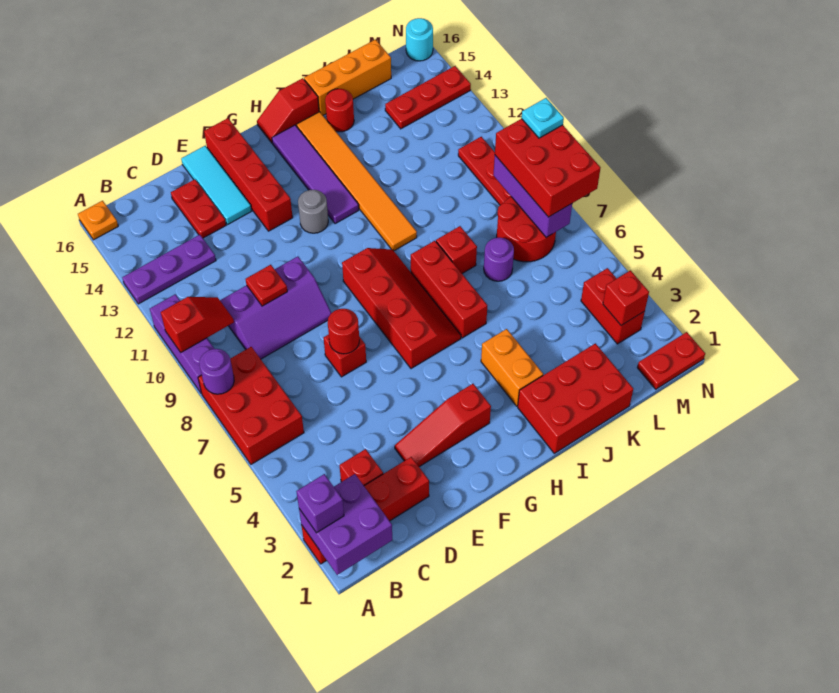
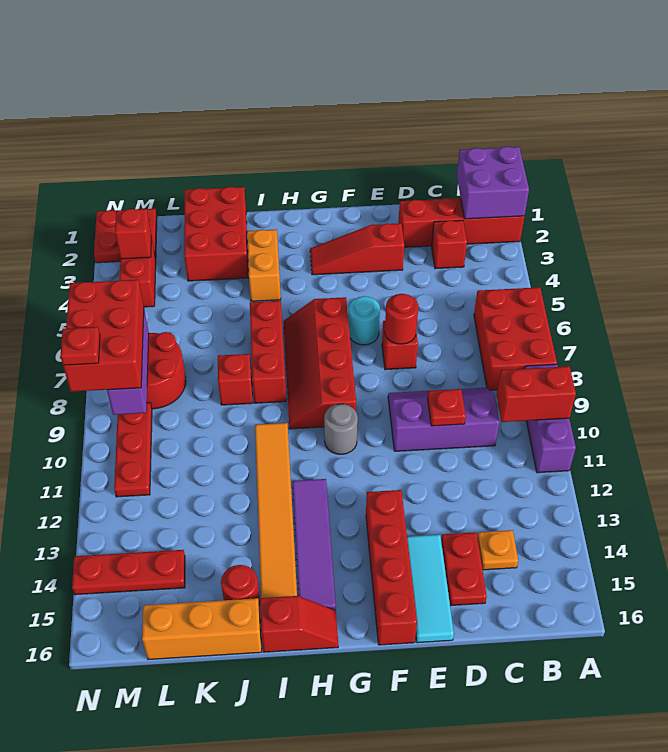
purple brick A2 level 3 -> none
purple round brick A8 level 2 -> none
red slope A10:B10 level 2 top A -> red brick A10:B10 level 2
purple plate A13:C13 level 1 -> none
orange plate A16 level 1 -> orange plate C14 level 1
red slope E3:G3 level 1 top G -> red slope E3:G3 level 1 top E
grey round brick G12 level 1 -> grey round brick G10 level 1
red brick I1:K2 level 1 -> red brick J1:K3 level 1
purple round brick K7 level 1 -> none
red plate M1:N1 level 1 -> red plate M1:N2 level 1
cyan plate N9 level 4 -> red plate N9 level 4
cyan round brick N16 level 1 -> cyan round brick F6 level 1

